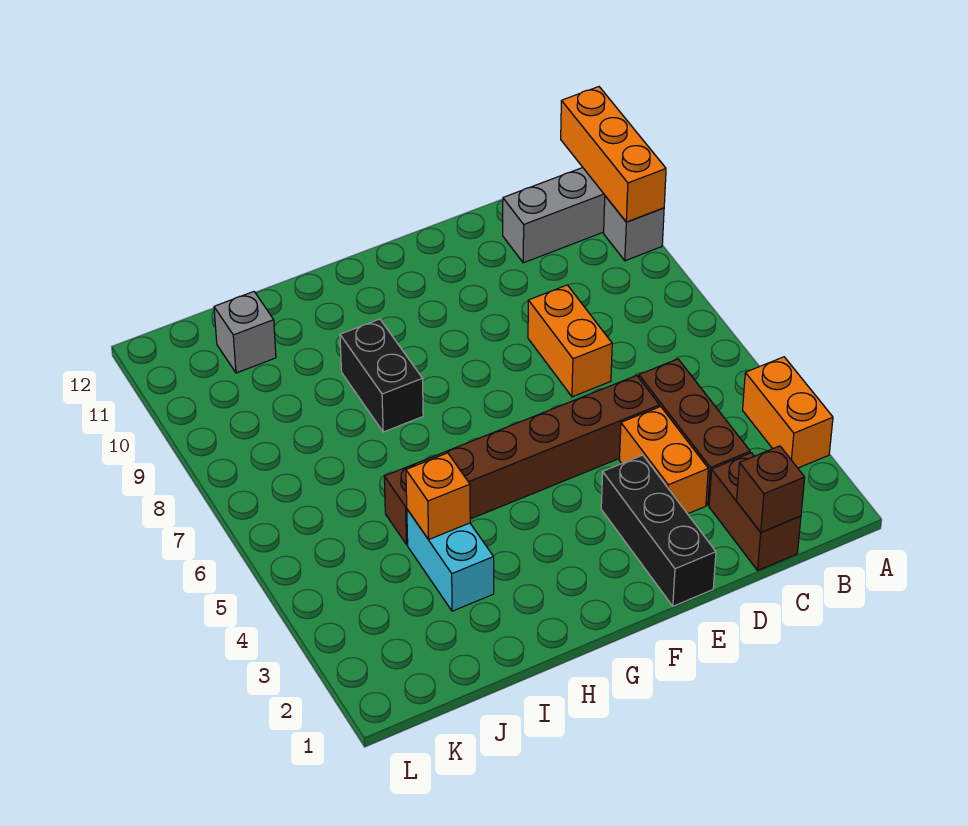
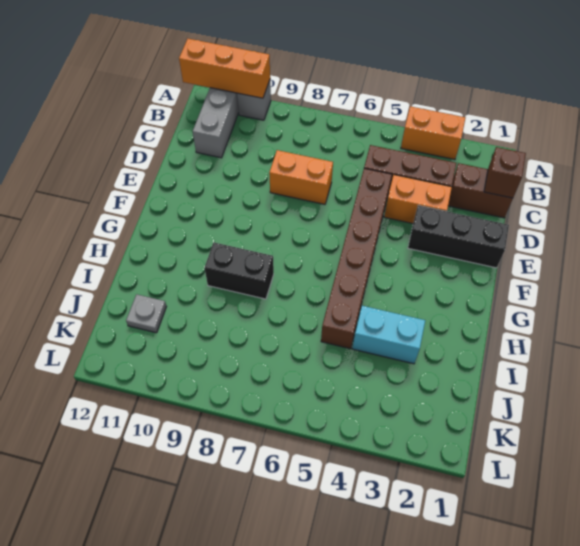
orange brick I4 level 2 -> none
grey brick J11 level 1 -> grey plate J11 level 1

